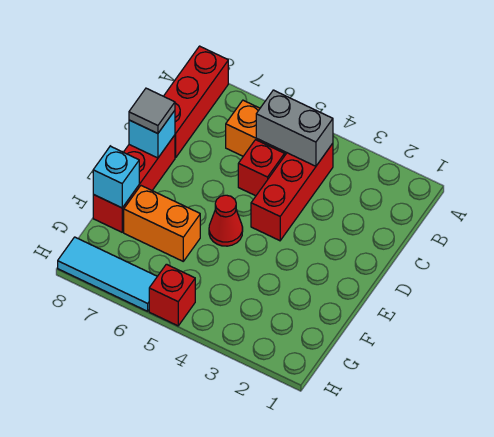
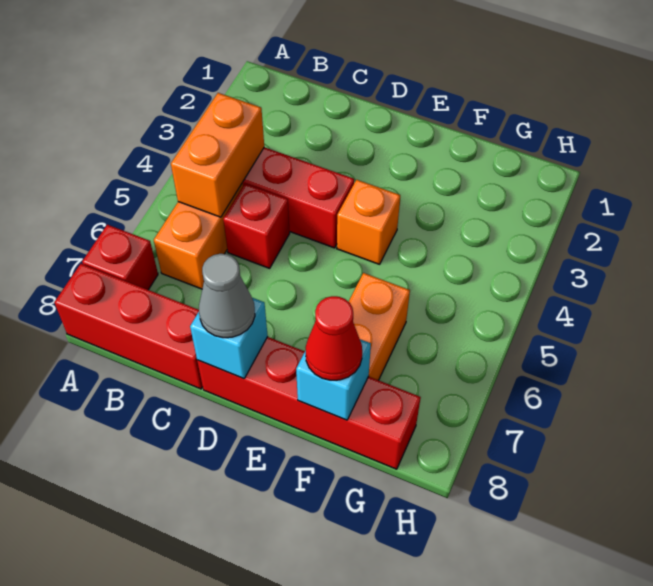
grey brick B4:B5 level 2 -> orange brick B4:B5 level 2
red brick D8:F8 level 1 -> red brick D8:G8 level 1
grey tile D8 level 3 -> grey cone D8 level 3
none -> orange brick E4 level 1
red cone E5 level 1 -> red cone F8 level 3
red brick H5 level 1 -> red brick A7 level 1
cyan tile H6:H8 level 1 -> none

